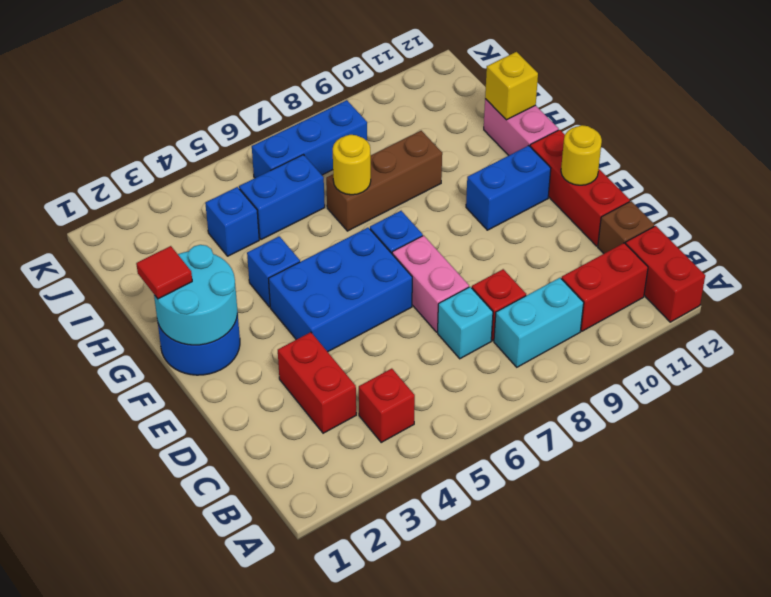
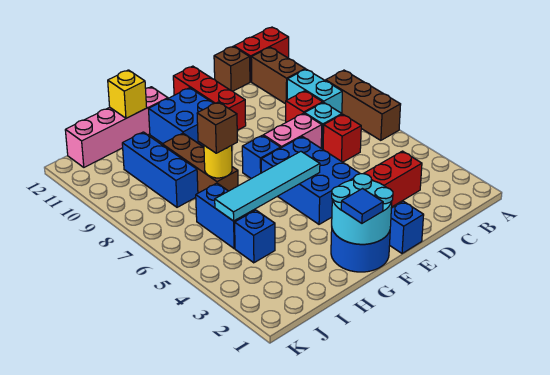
none -> brown brick A6:A8 level 1
red brick B4 level 1 -> red brick C6 level 1
red brick B10:B11 level 1 -> brown brick B10:B11 level 1
red brick D12:F12 level 1 -> red brick E10:E12 level 1
yellow round brick E12 level 2 -> none
none -> cyan tile F5:I5 level 2
blue brick F10:F11 level 1 -> blue brick F10:G11 level 1
red tile G1 level 3 -> blue tile G1 level 3
blue brick G4 level 1 -> blue brick E1 level 1
pink brick G12:H12 level 1 -> pink brick G12:J12 level 1
none -> brown brick H7 level 3
blue brick J6:J8 level 1 -> blue brick I8:I10 level 1

